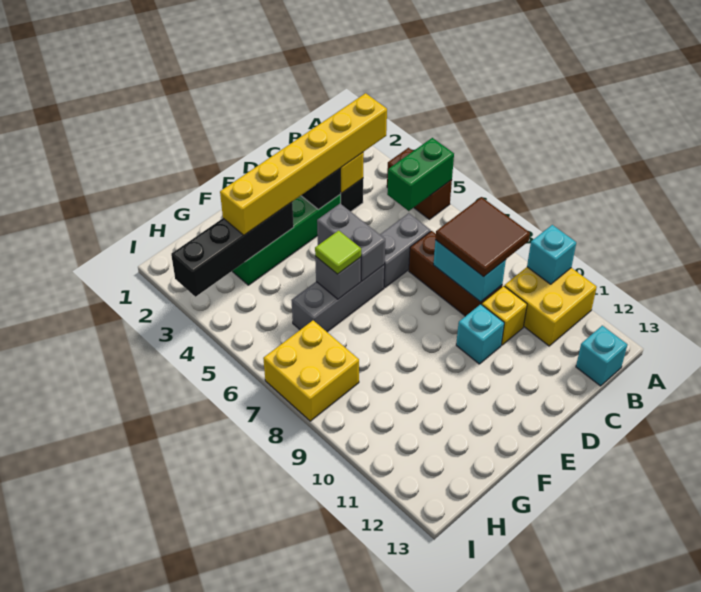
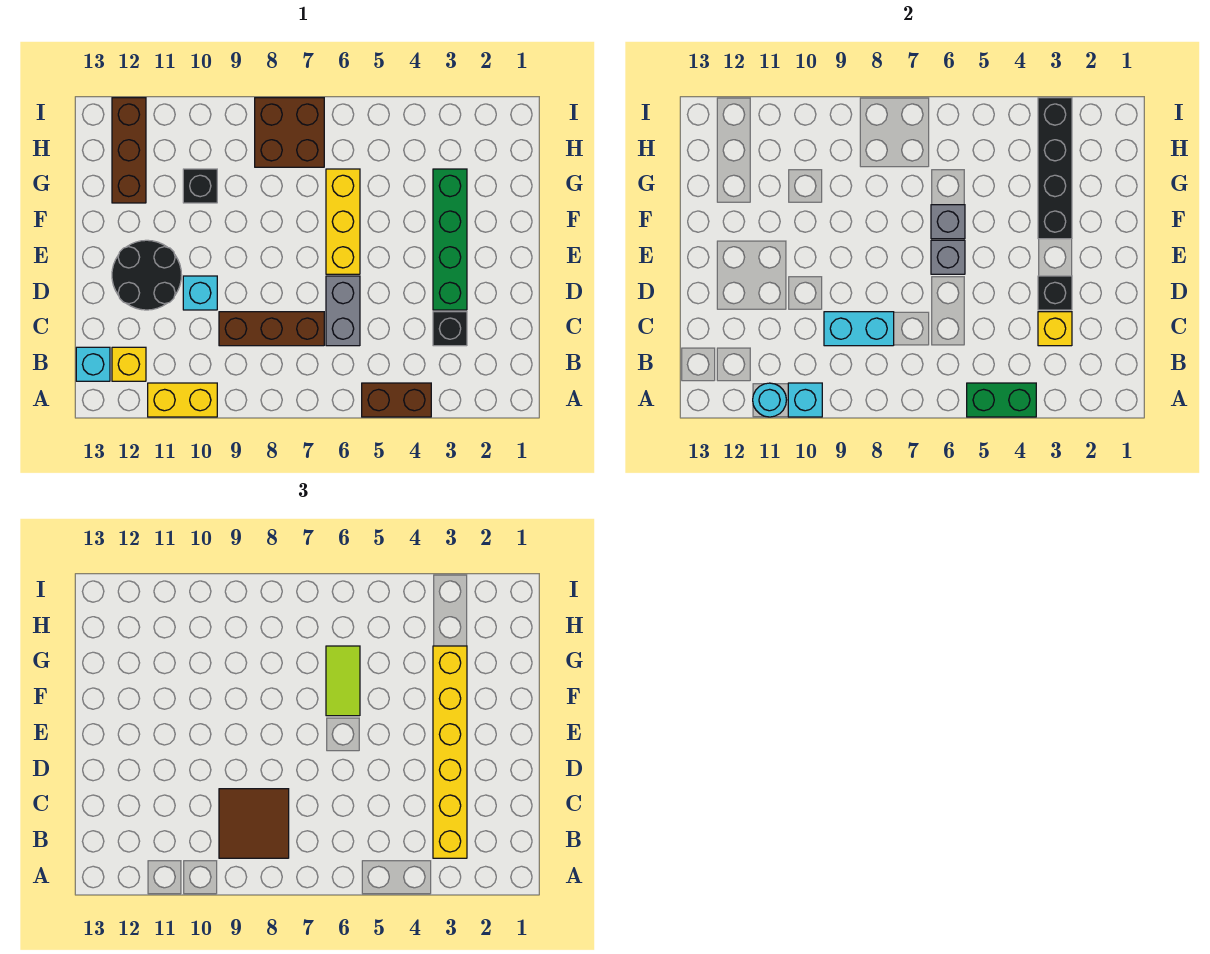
green brick A5:B5 level 2 -> green brick A4:A5 level 2
yellow brick A10:B11 level 1 -> yellow brick A10:A11 level 1
none -> cyan round brick A11 level 2
yellow brick C10 level 1 -> yellow brick B12 level 1
none -> black round brick D11:E12 level 1
grey brick E5:E6 level 2 -> grey brick E6 level 2
grey brick E6:G6 level 1 -> yellow brick E6:G6 level 1
lime tile F6 level 3 -> lime tile F6:G6 level 3
none -> black brick G10 level 1
none -> brown brick G12:I12 level 1
yellow brick H7:I8 level 1 -> brown brick H7:I8 level 1

